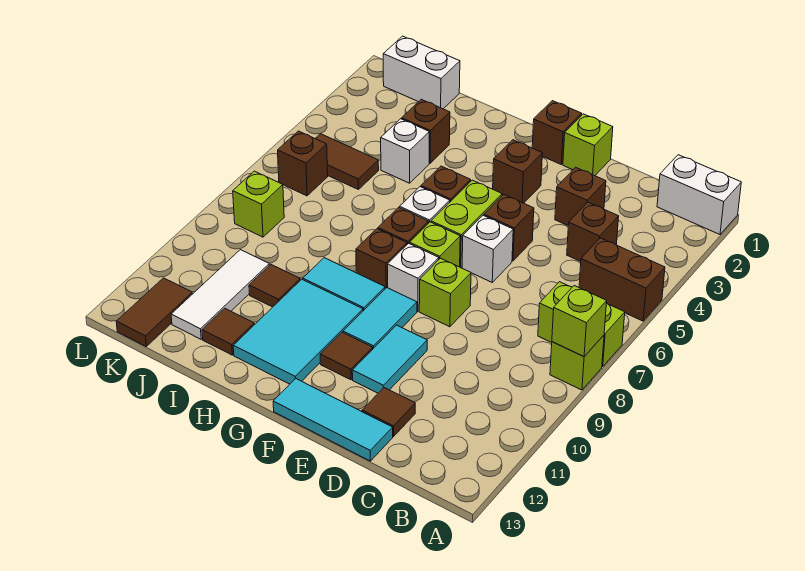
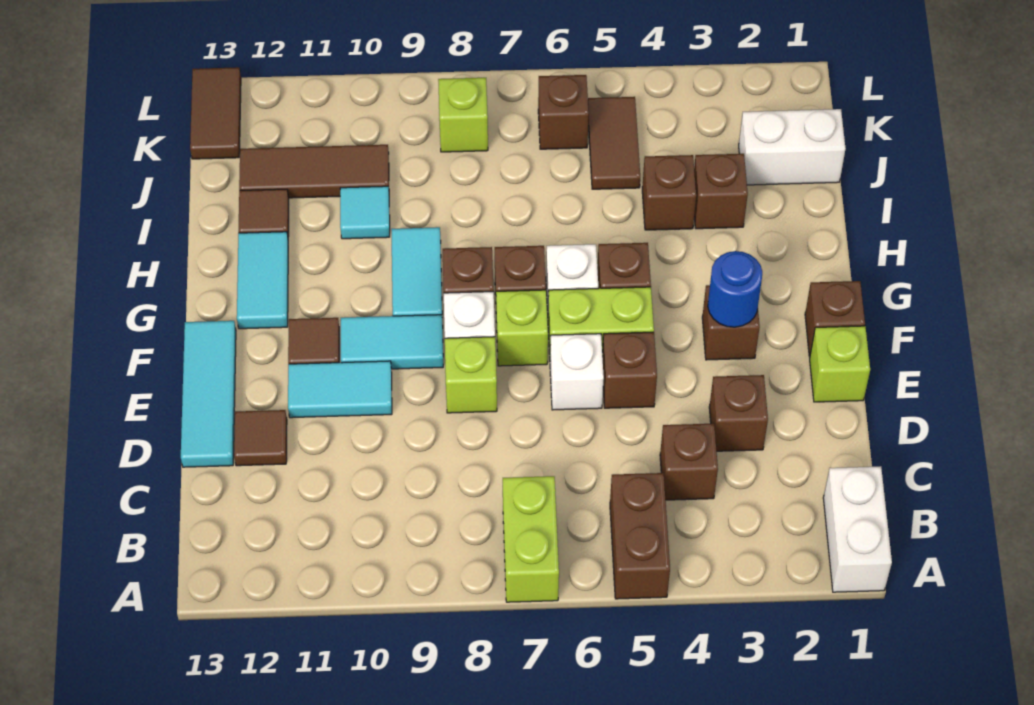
lime brick A8 level 1 -> none
lime brick A8 level 2 -> none
none -> blue round brick F3 level 2
cyan tile G10:H12 level 1 -> cyan tile G12:H12 level 1
white brick I4 level 1 -> brown brick I4 level 1
brown tile I10 level 1 -> cyan tile I10 level 1
white brick J1:K1 level 1 -> white brick J1:J2 level 1
white tile J10:J12 level 1 -> brown tile J10:J12 level 1
brown tile K12:K13 level 1 -> brown tile K13:L13 level 1

